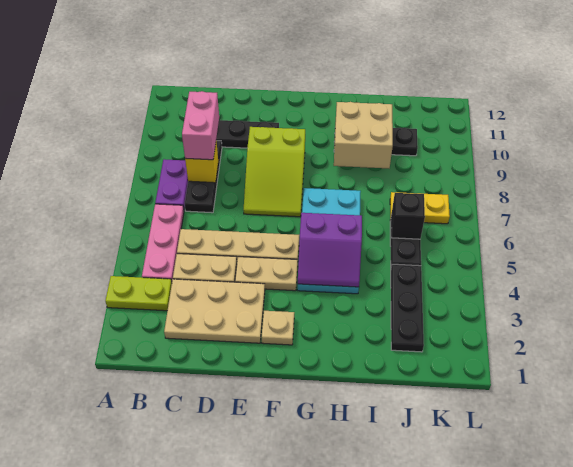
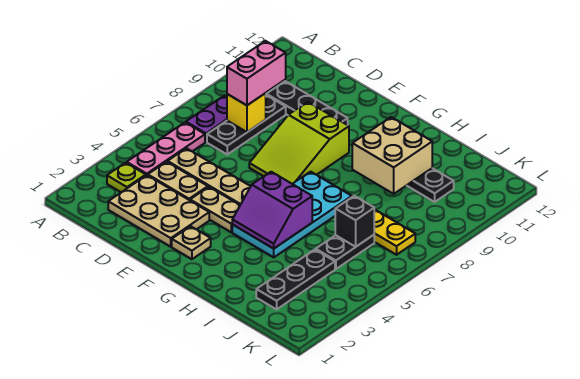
lime plate A3:B3 level 1 -> lime plate B3 level 1

